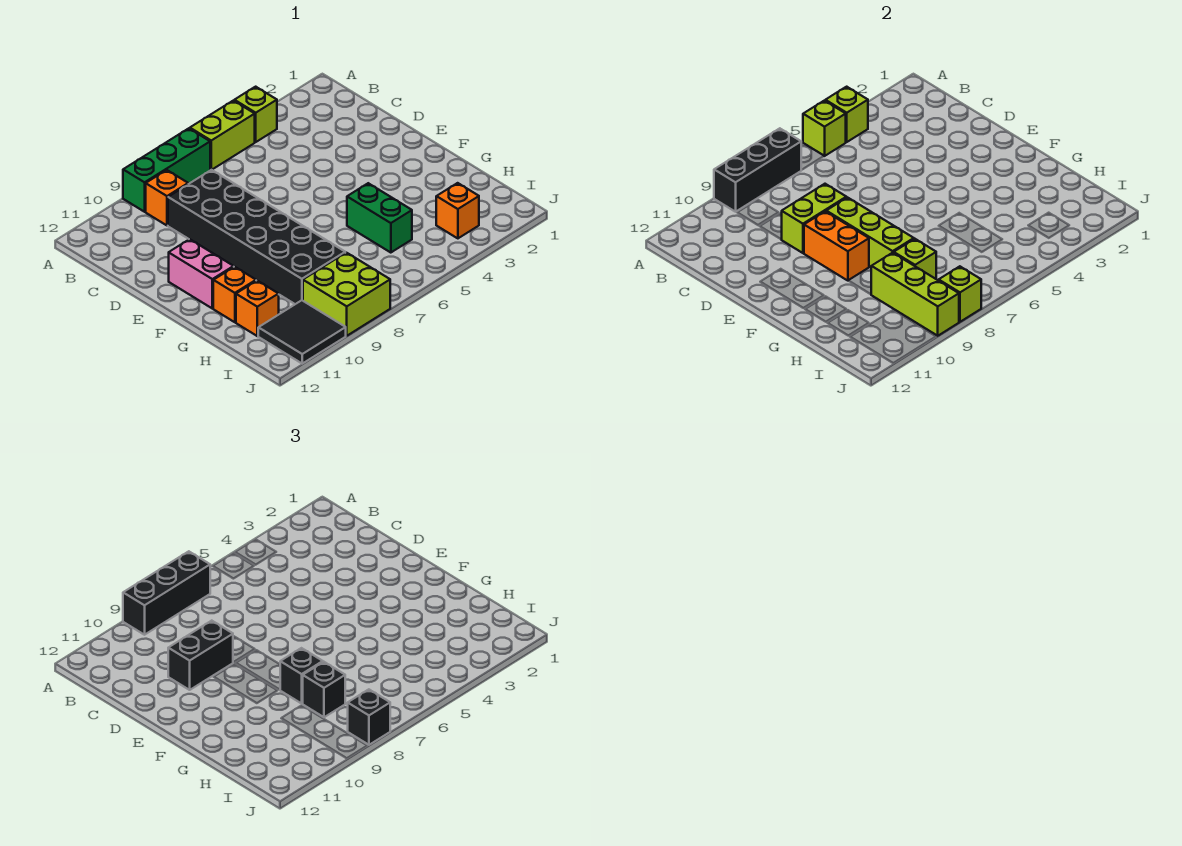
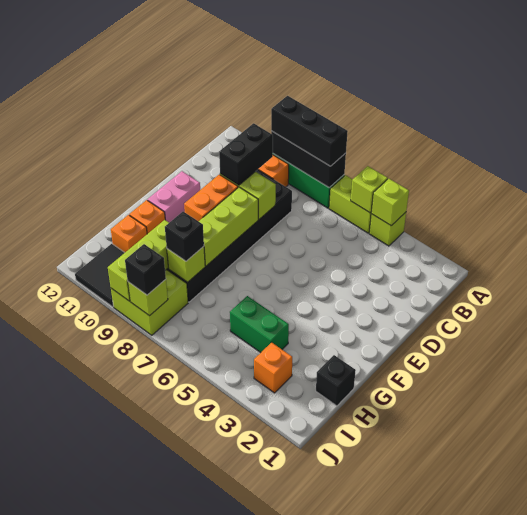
black brick D9:D10 level 3 -> black brick C9:D9 level 3
green brick G5:H5 level 1 -> green brick H4:H5 level 1
black brick G8 level 3 -> black brick H1 level 1

